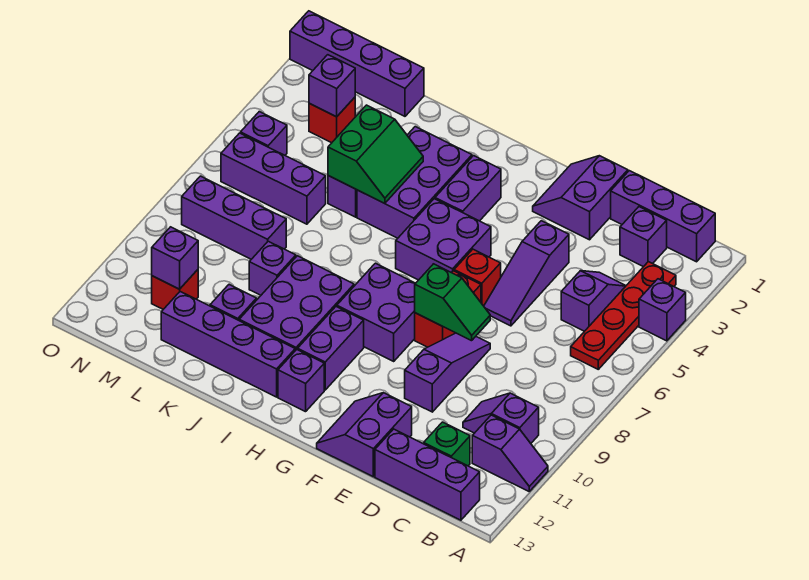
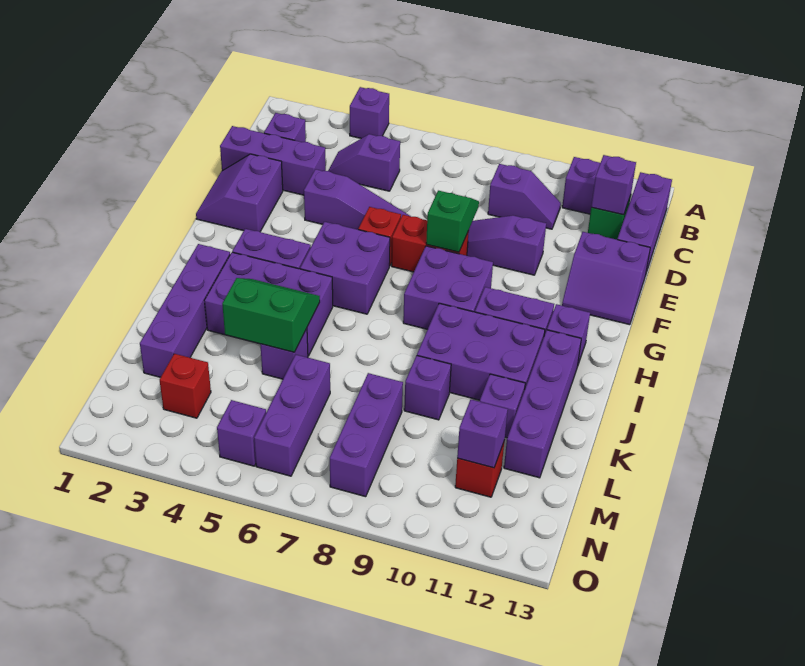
purple brick B1:D1 level 1 -> purple brick D1:D3 level 1
red plate B3:B6 level 1 -> none
purple slope B10:C10 level 1 top B -> purple slope C9:C10 level 1 top 9
purple slope E1:F2 level 1 top E -> purple slope E1:F2 level 1 top 2
purple brick L1:O1 level 1 -> purple brick I2:L2 level 1
purple brick M3 level 2 -> purple brick C12 level 2

